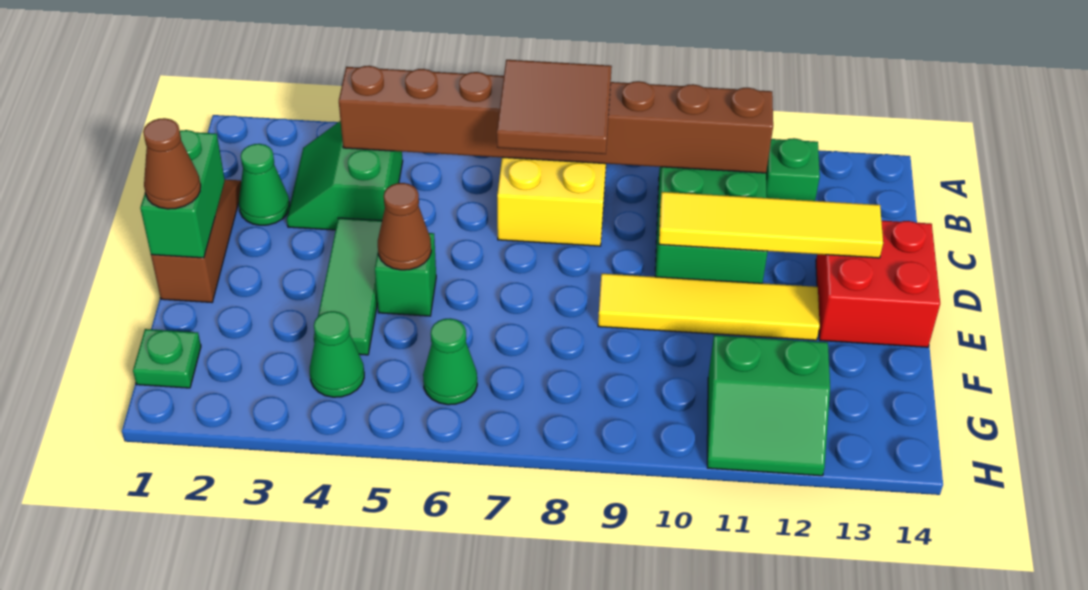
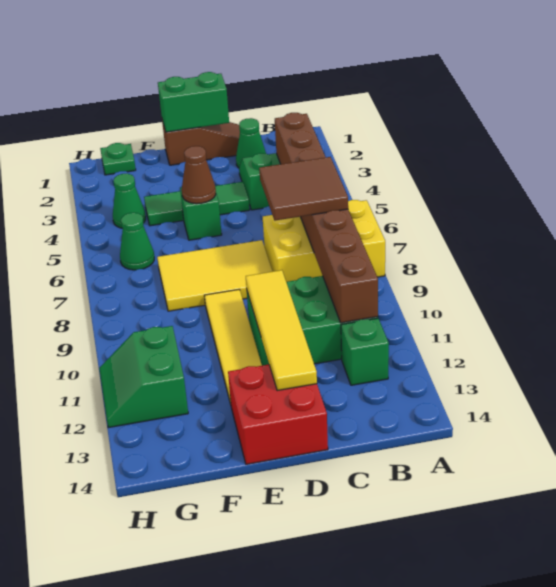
none -> yellow tile D7:F8 level 1
brown cone E1 level 3 -> none

